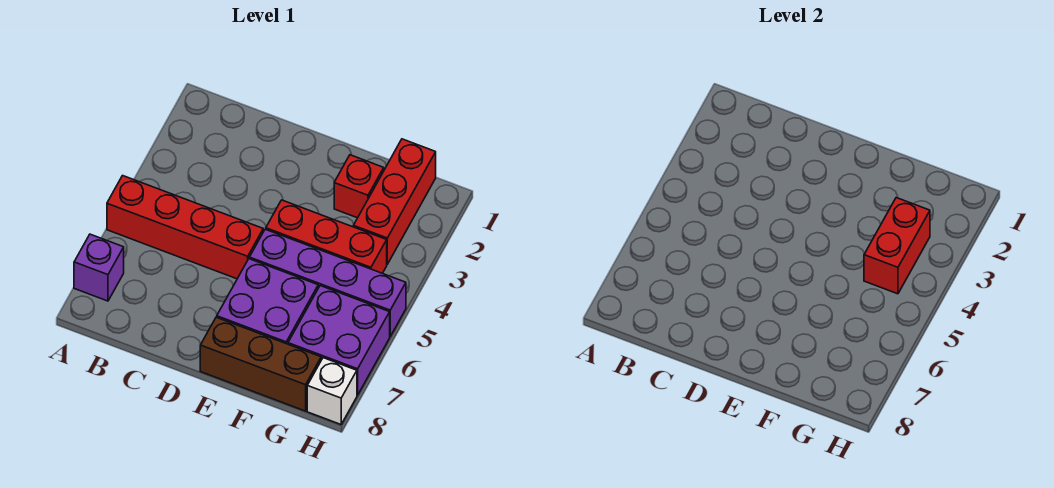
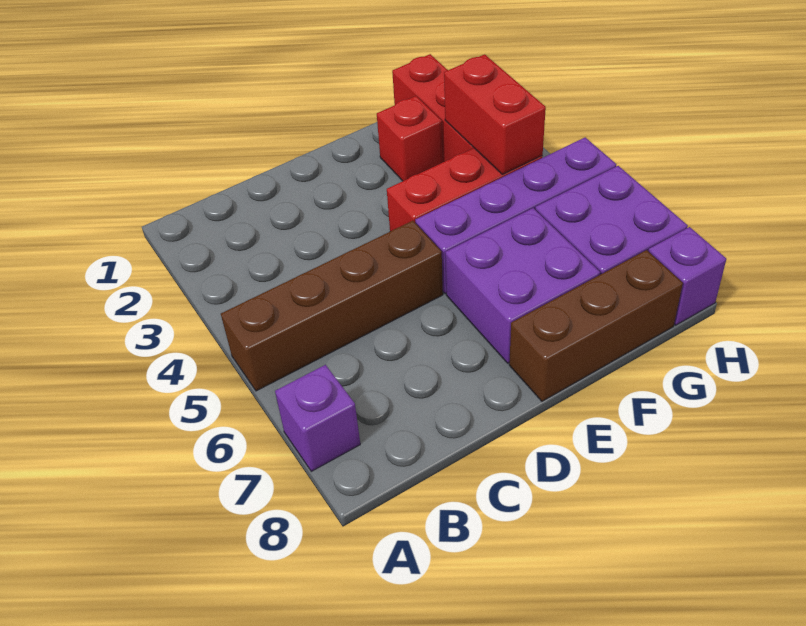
red brick A5:D5 level 1 -> brown brick A5:D5 level 1
white brick H8 level 1 -> purple brick H8 level 1

